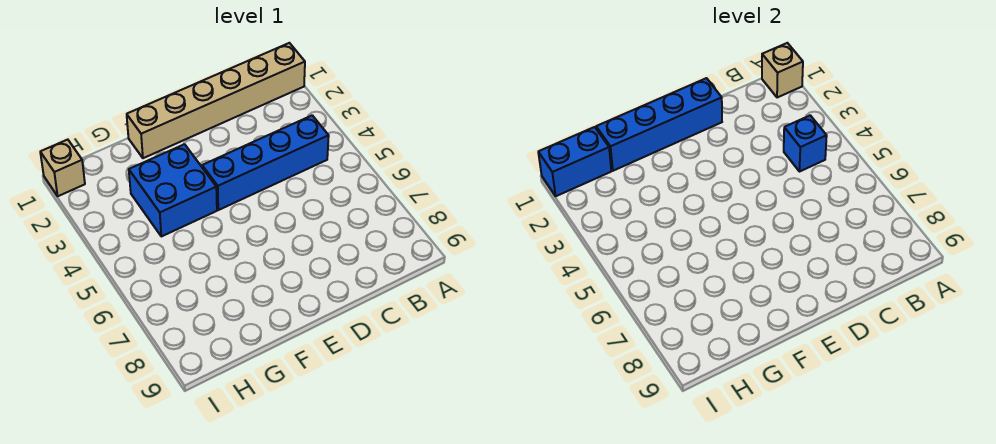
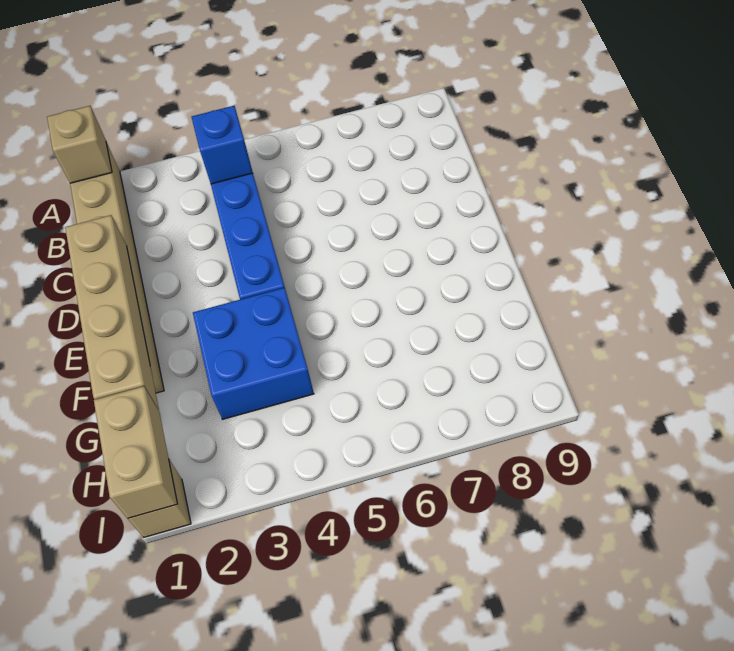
blue brick D1:G1 level 2 -> tan brick D1:G1 level 2
blue brick H1:I1 level 2 -> tan brick H1:I1 level 2

